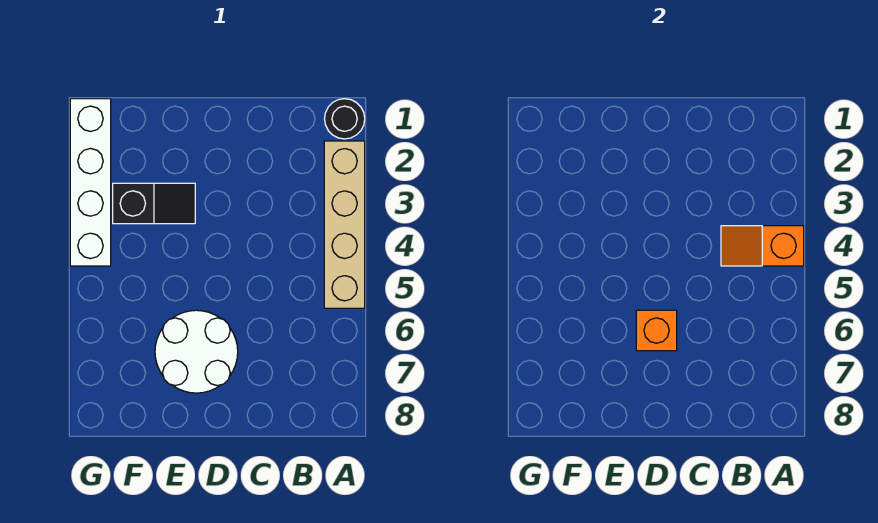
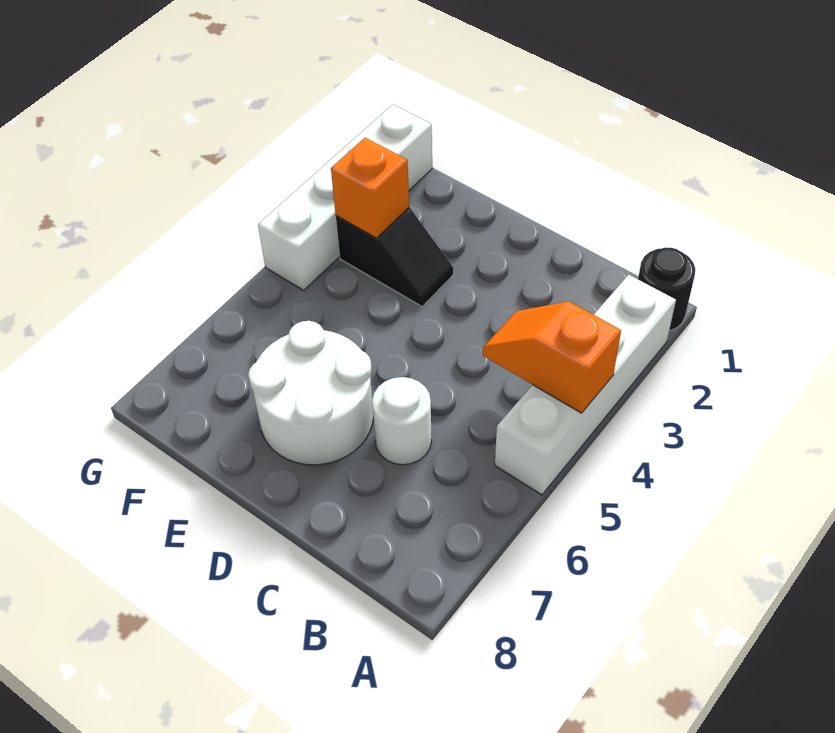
tan brick A2:A5 level 1 -> white brick A2:A5 level 1
none -> white round brick C6 level 1
orange brick D6 level 2 -> orange brick F3 level 2

